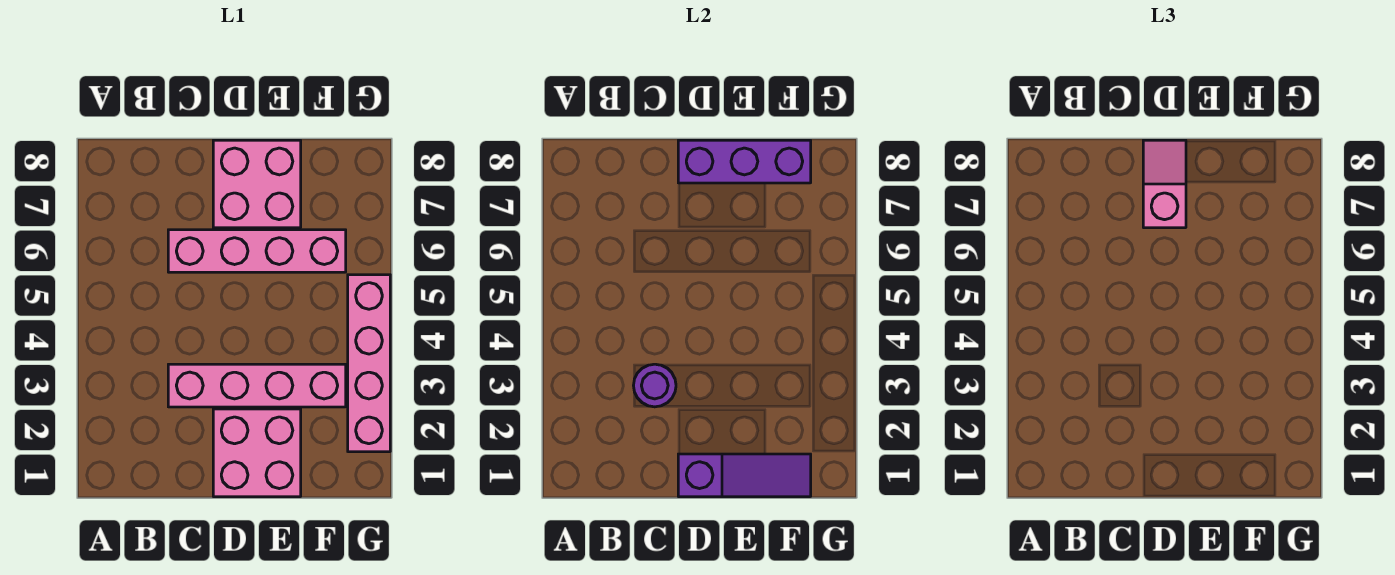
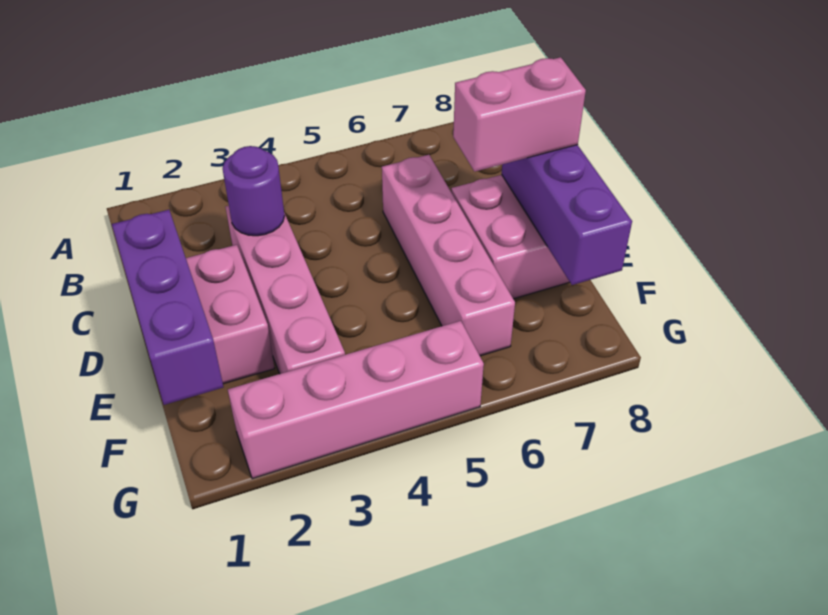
purple slope D1:F1 level 2 top D -> purple brick D1:F1 level 2
pink slope D7:D8 level 3 top 7 -> pink brick D7:D8 level 3

